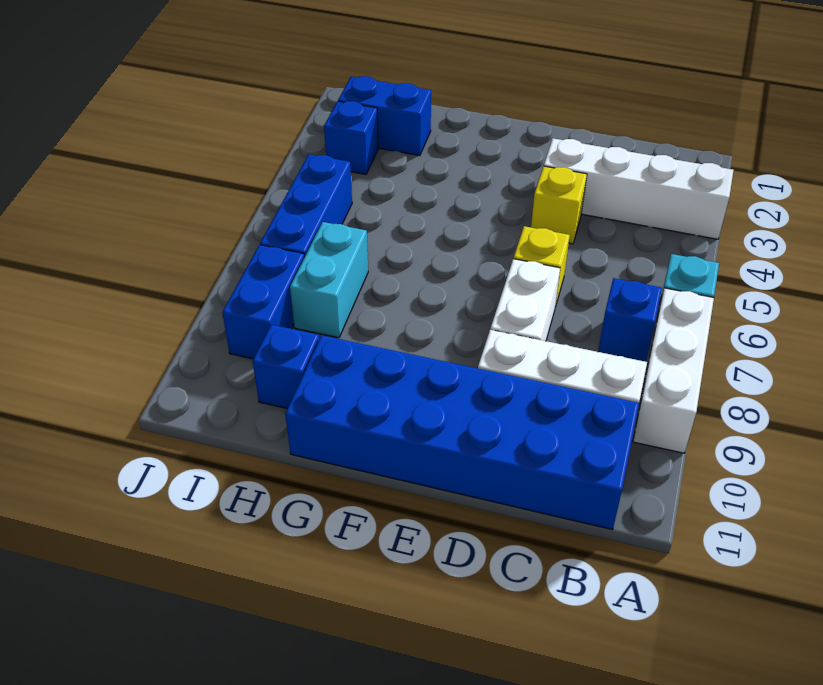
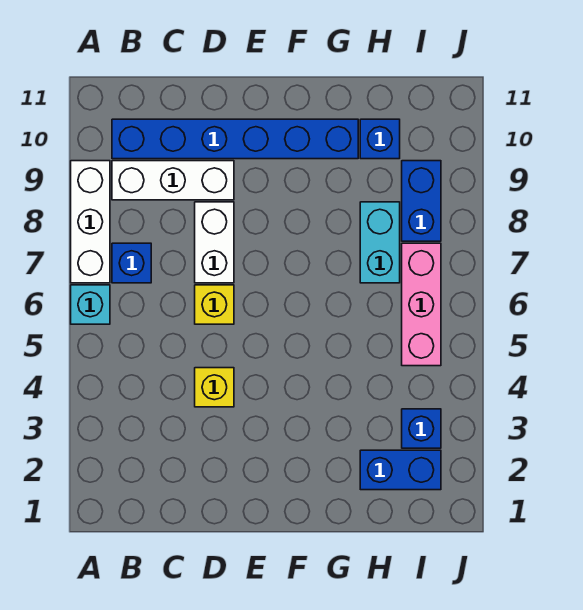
white brick A3:D3 level 1 -> none
blue brick B10:G11 level 1 -> blue brick B10:G10 level 1
blue brick I5:I7 level 1 -> pink brick I5:I7 level 1

